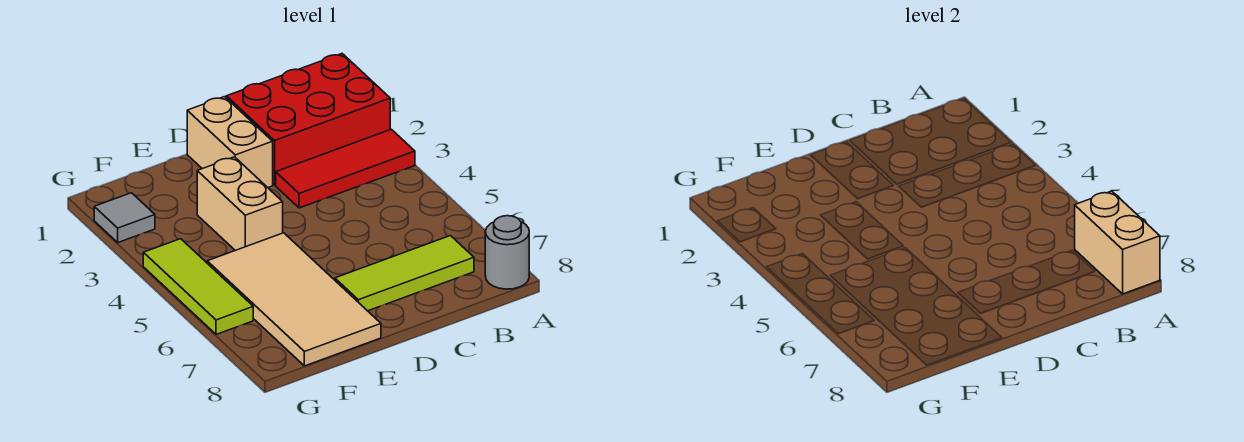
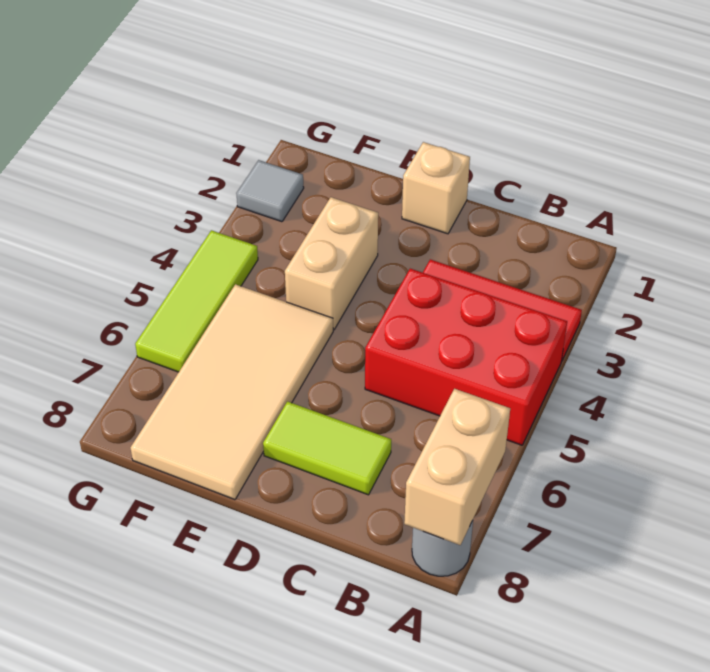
red brick A1:C2 level 1 -> red brick A4:C5 level 1
lime tile B7:D7 level 1 -> lime tile C7:D7 level 1
tan brick D1:D2 level 1 -> tan brick D1 level 1

